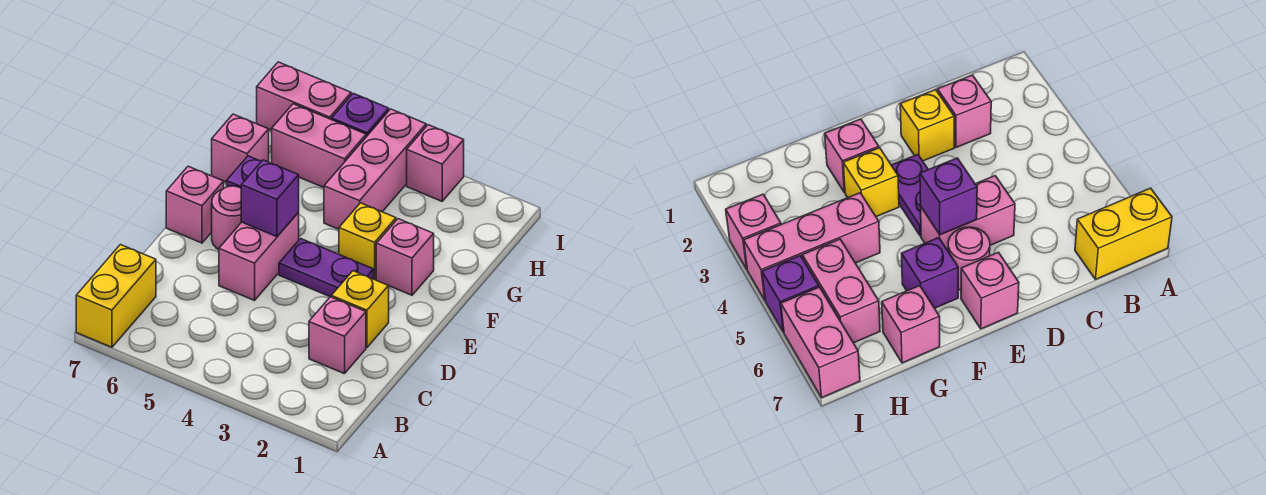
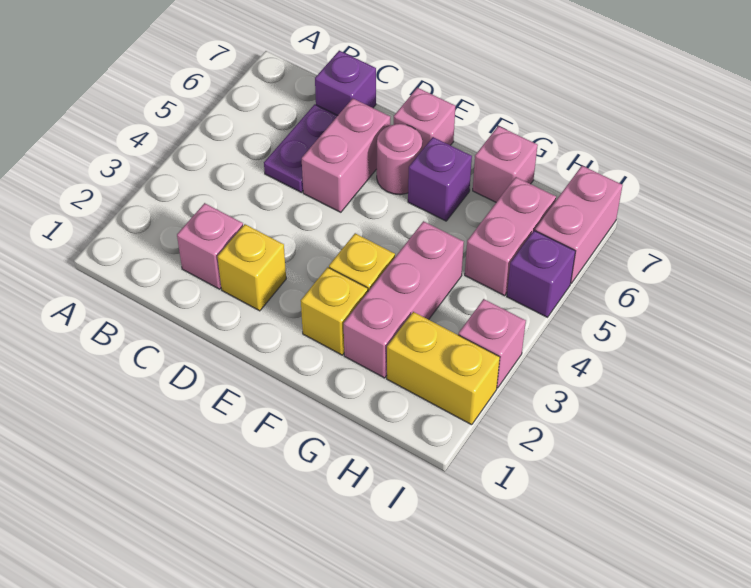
yellow brick A7:B7 level 1 -> yellow brick H2:I2 level 1
pink brick D5:E5 level 1 -> pink brick D5:D6 level 1
purple plate E3:E4 level 1 -> purple plate C5:C6 level 1
purple brick E5 level 2 -> purple brick C7 level 1
pink brick F2 level 1 -> yellow brick F2 level 1
pink brick G4:I4 level 1 -> pink brick G2:G4 level 1

